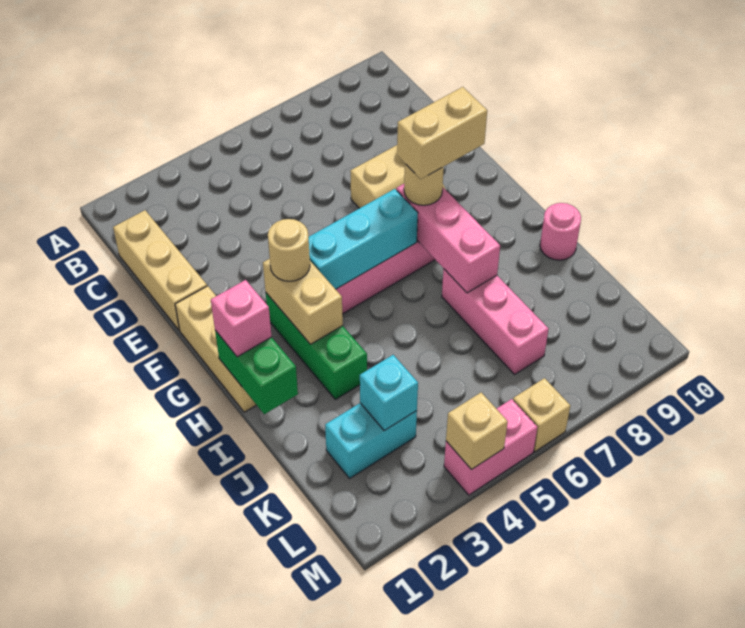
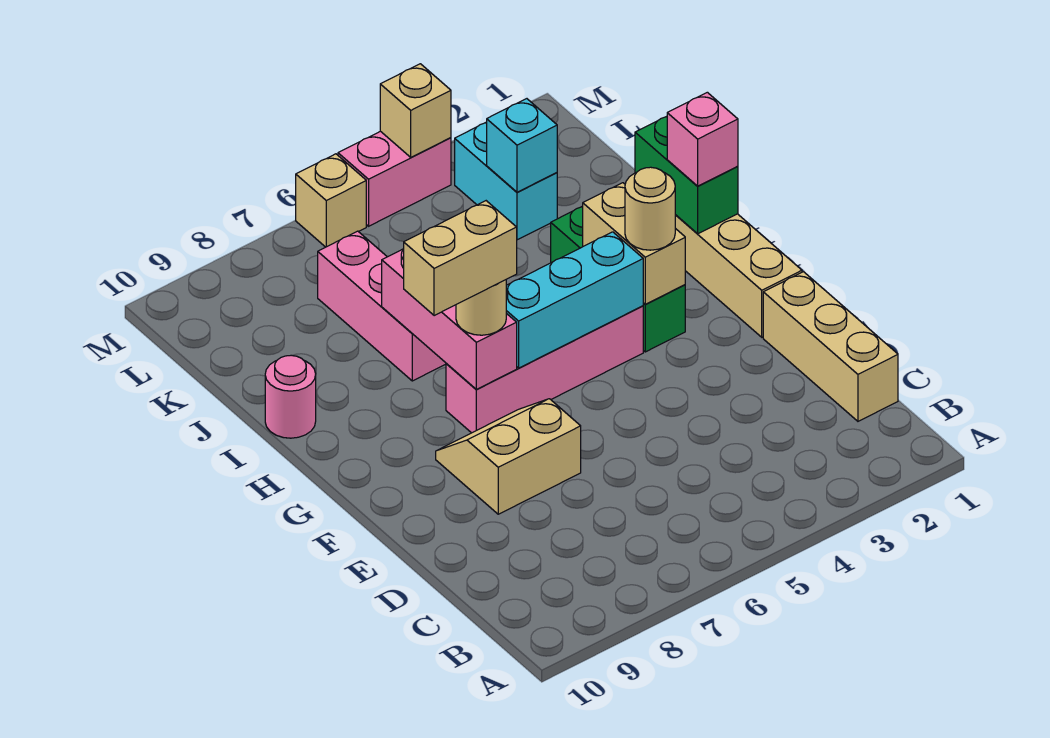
cyan brick K2:K3 level 1 -> cyan brick K3:L3 level 1

